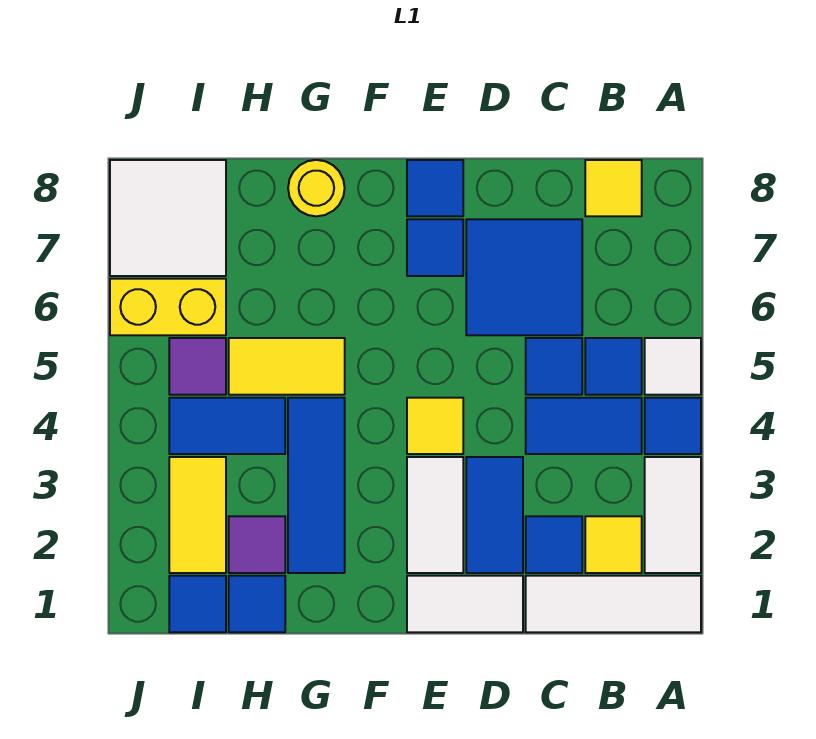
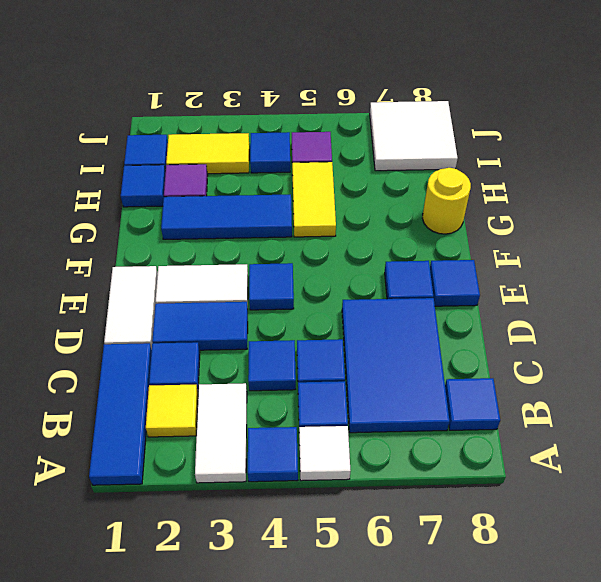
white tile A1:C1 level 1 -> blue tile A1:C1 level 1
white tile A2:A3 level 1 -> white tile A3:B3 level 1
blue tile B4:C4 level 1 -> blue tile C4 level 1
yellow tile B8 level 1 -> blue tile B8 level 1
blue tile C6:D7 level 1 -> blue tile B6:D7 level 1
yellow tile E4 level 1 -> blue tile E4 level 1
blue tile H4:I4 level 1 -> blue tile I4 level 1
yellow brick I6:J6 level 1 -> none

